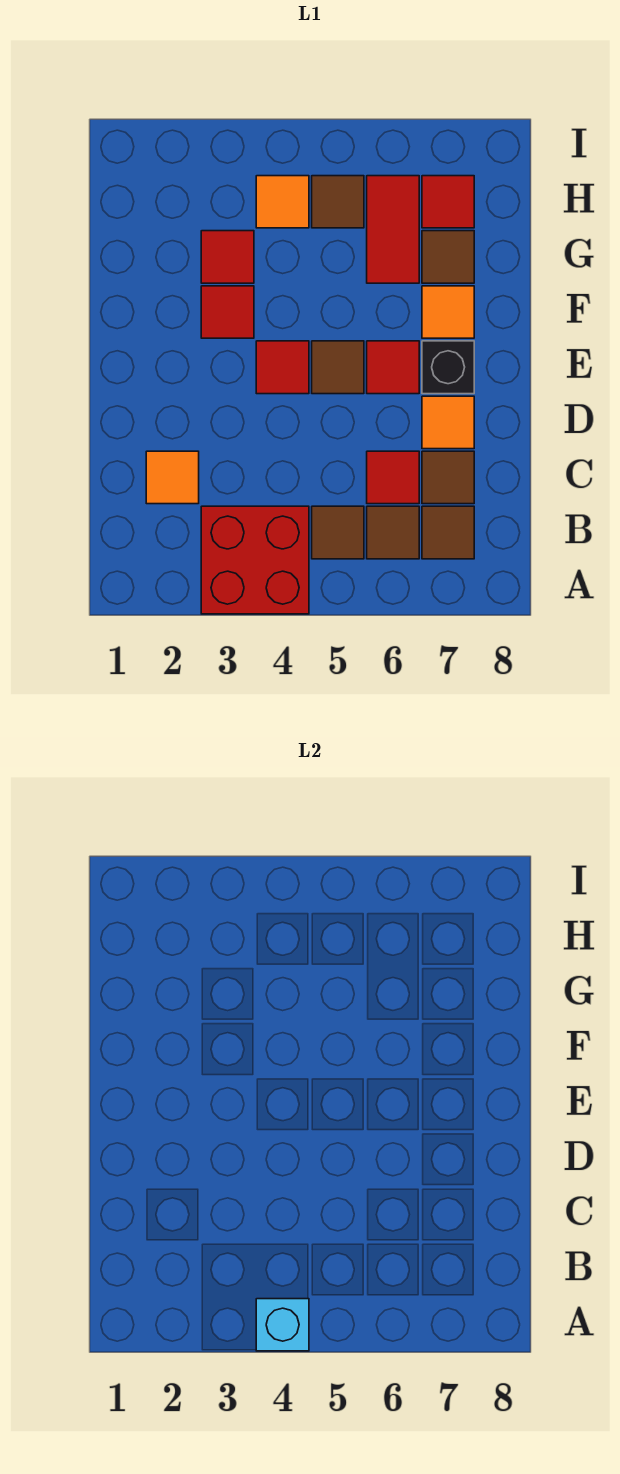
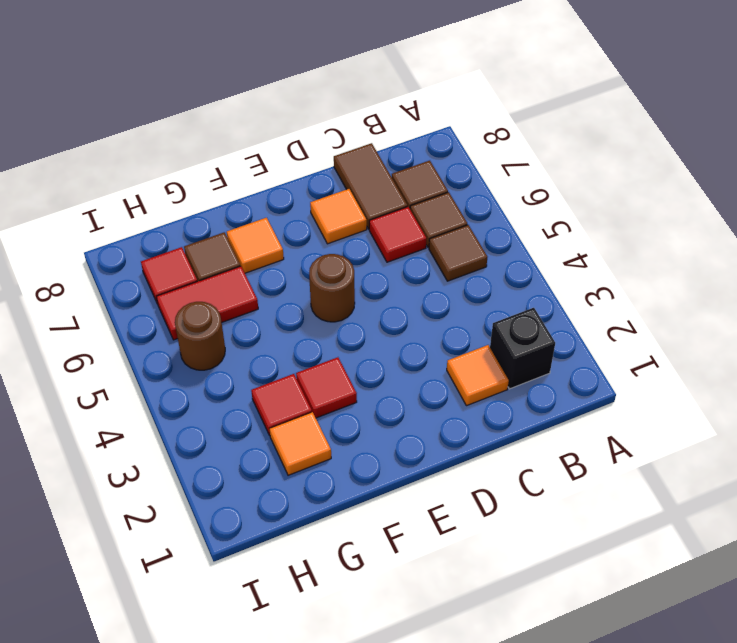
red brick A3:B4 level 1 -> none
cyan brick A4 level 2 -> none
brown tile C7 level 1 -> brown tile C7:C8 level 1
red tile E4 level 1 -> none
brown tile E5 level 1 -> brown round brick E5 level 1
red tile E6 level 1 -> none
black brick E7 level 1 -> black brick B2 level 1
orange tile H4 level 1 -> orange tile G2 level 1
brown tile H5 level 1 -> brown round brick H5 level 1

